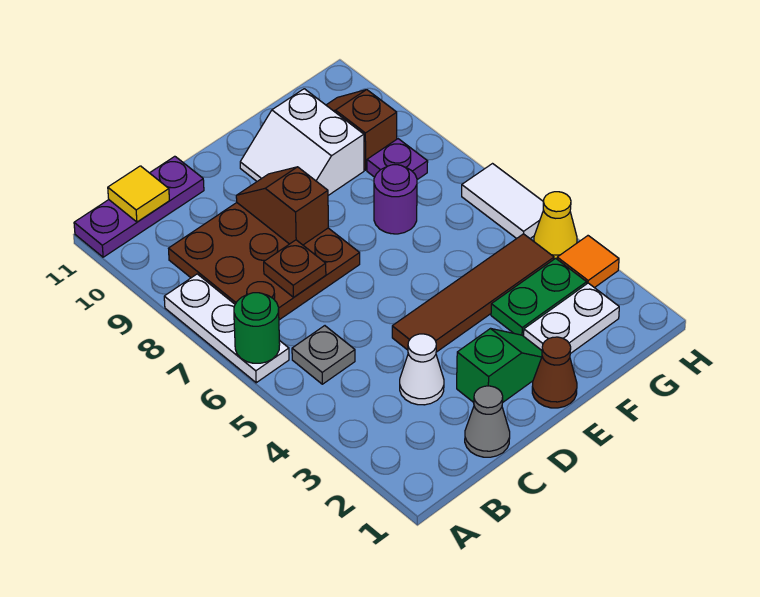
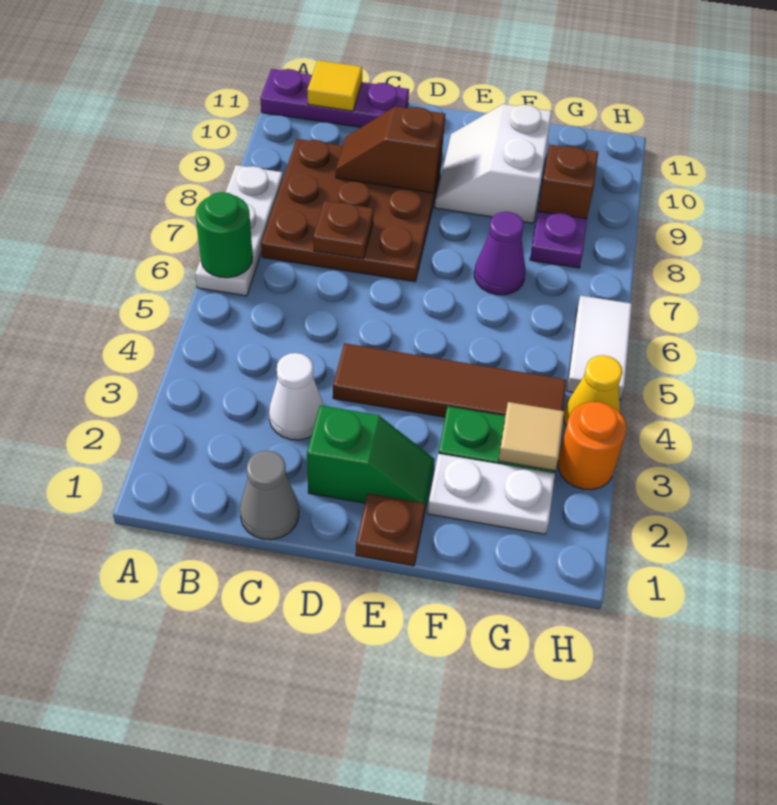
grey plate B5 level 1 -> none
brown slope D8:D9 level 2 top 8 -> brown slope C9:D9 level 2 top D
brown cone E1 level 1 -> brown plate E1 level 1
purple round brick F7 level 1 -> purple cone F7 level 1
none -> tan tile G3 level 2
orange tile H3 level 1 -> orange round brick H3 level 1

